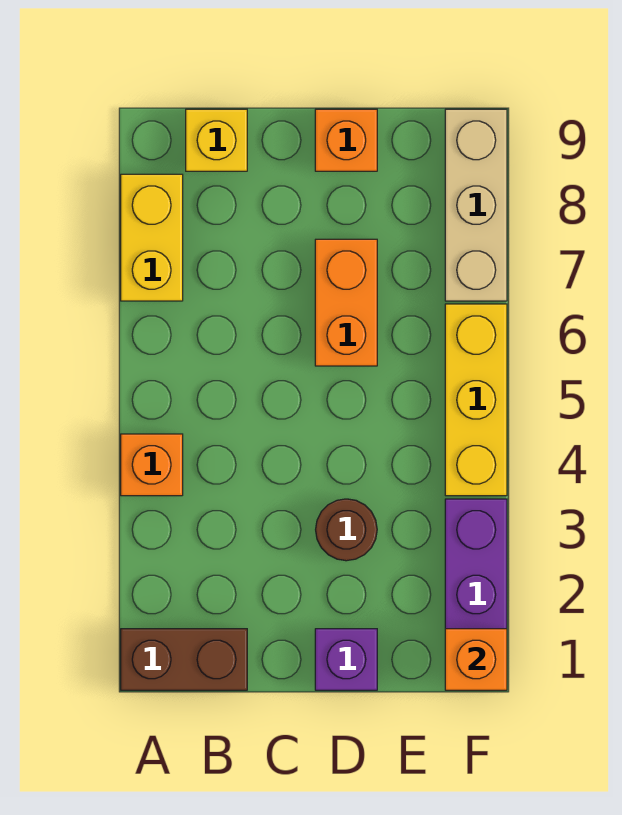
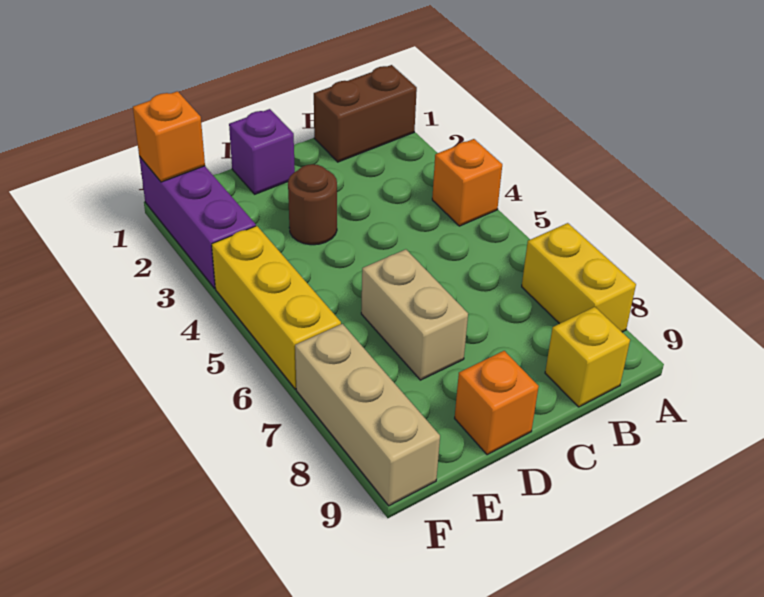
orange brick D6:D7 level 1 -> tan brick D6:D7 level 1

